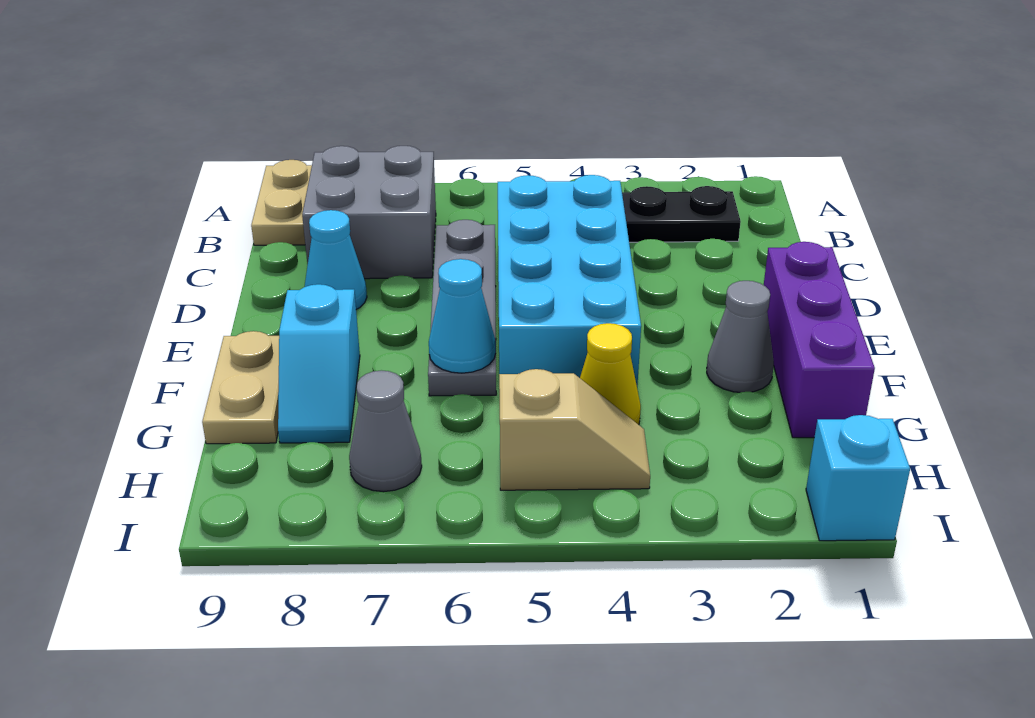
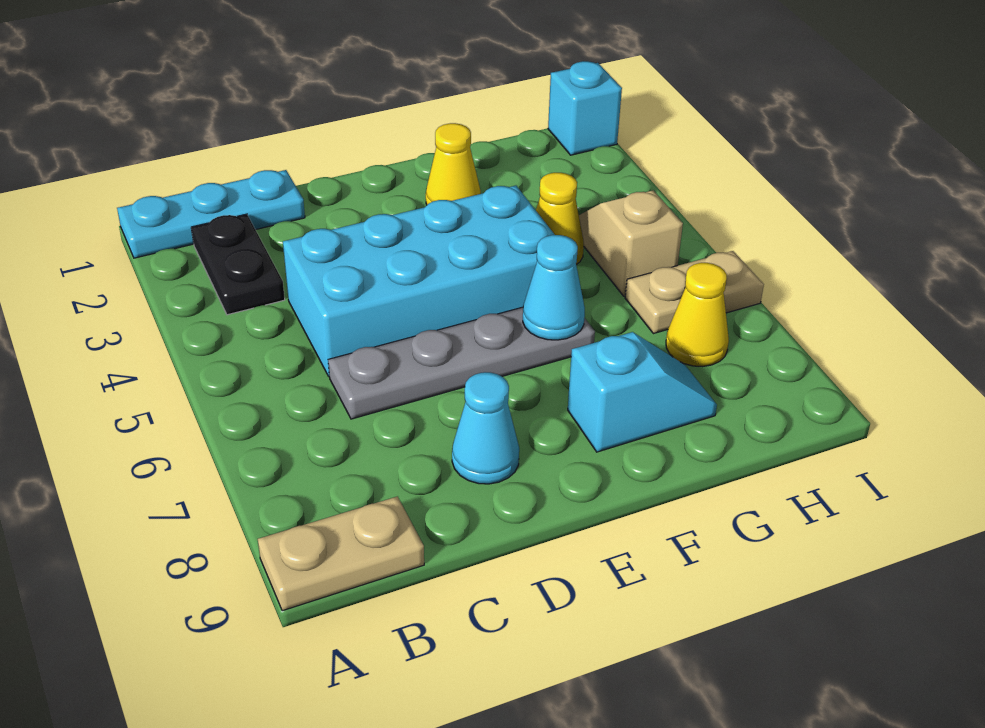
none -> cyan plate A1:C1 level 1
grey brick B7:C8 level 1 -> none
purple brick E1:G1 level 1 -> none
grey cone F2 level 1 -> yellow cone F2 level 1
tan plate F9:G9 level 1 -> tan plate H6:I6 level 1
grey cone H7 level 1 -> yellow cone H7 level 1

